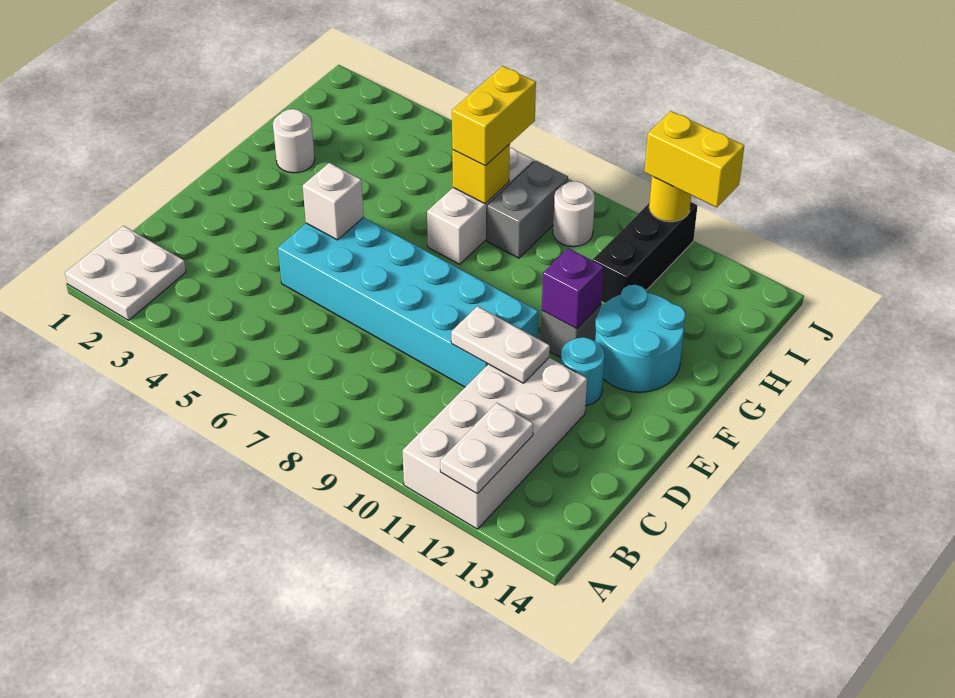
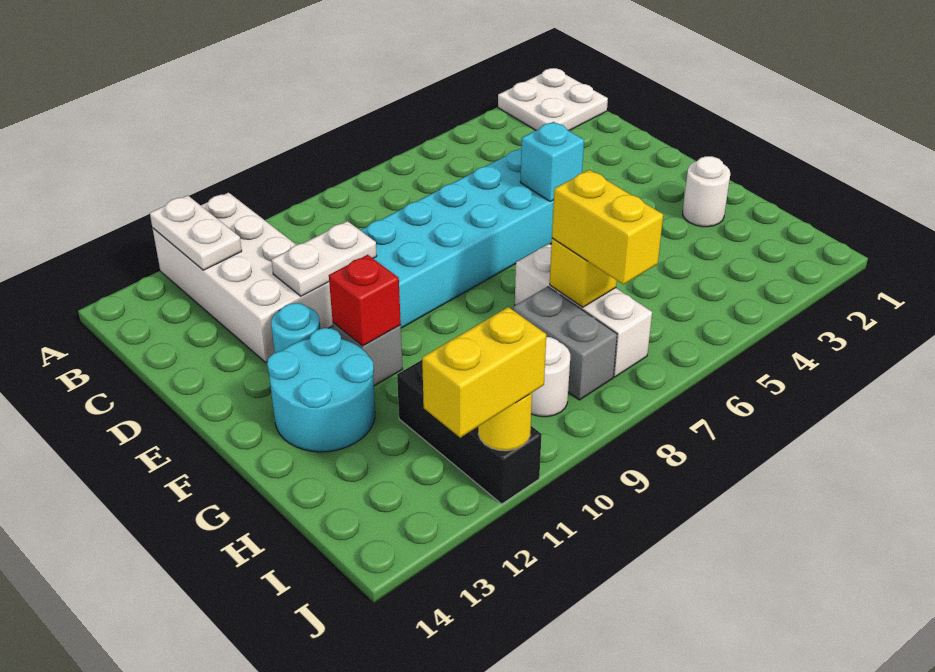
white brick E5 level 2 -> cyan brick E5 level 2
purple brick F11 level 2 -> red brick F11 level 2

